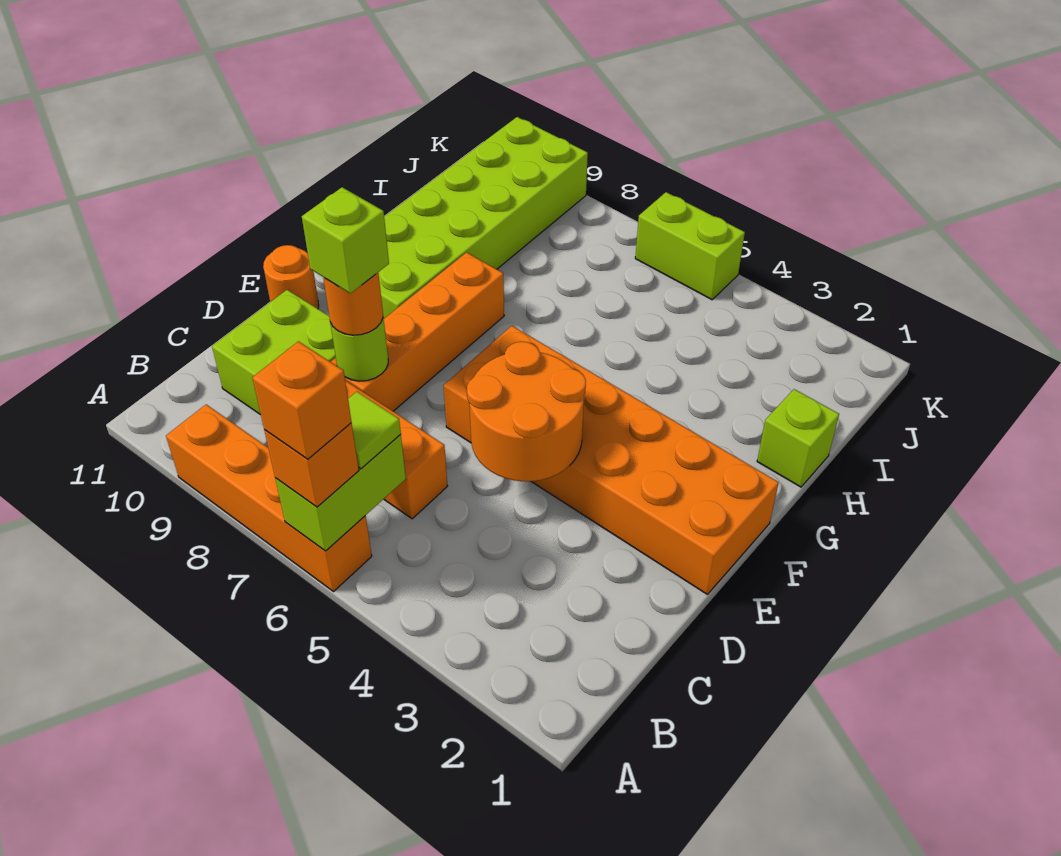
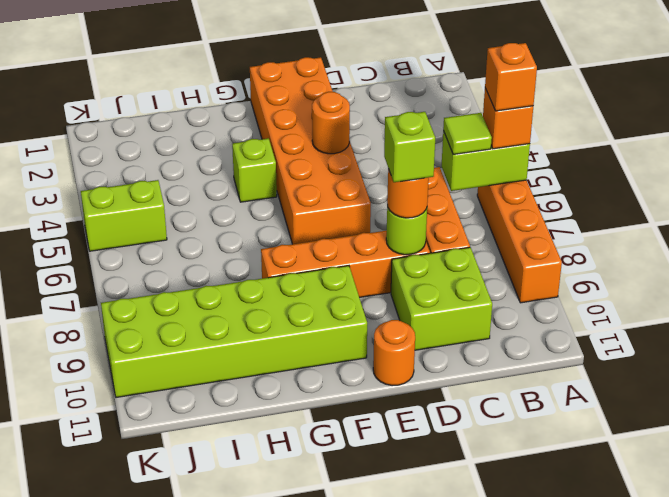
orange round brick D4:E5 level 2 -> orange round brick E4 level 2
lime brick H1 level 1 -> lime brick G4 level 1
lime brick K5:K6 level 1 -> lime brick J5:K5 level 1

